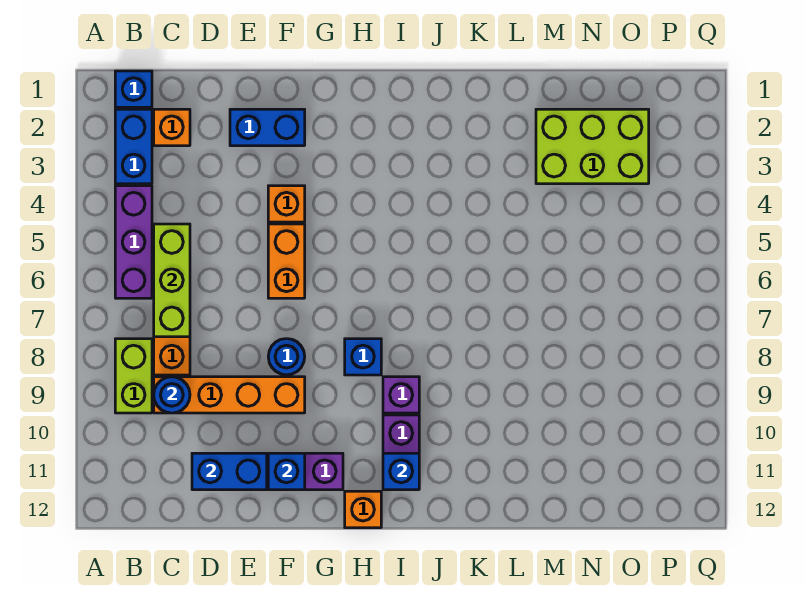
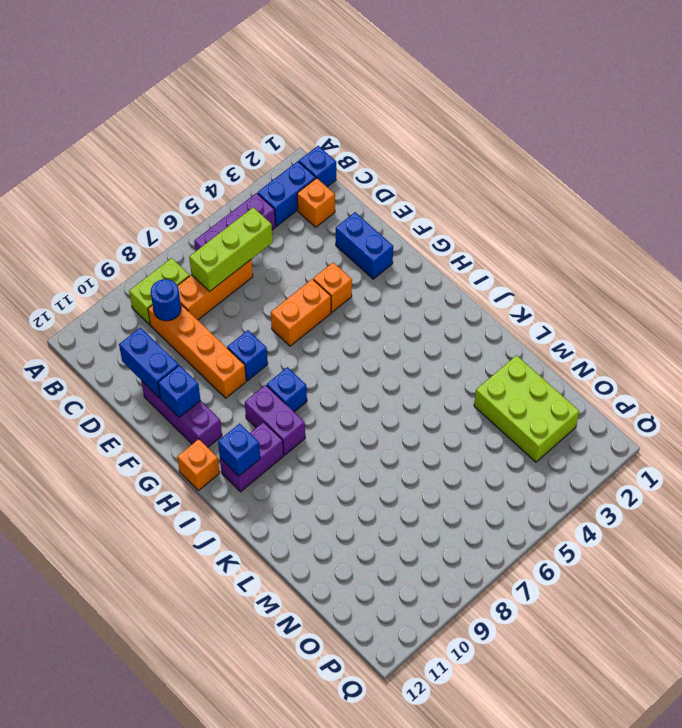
blue round brick F8 level 1 -> blue brick F8 level 1
purple brick I9 level 1 -> purple brick H9:I9 level 1

